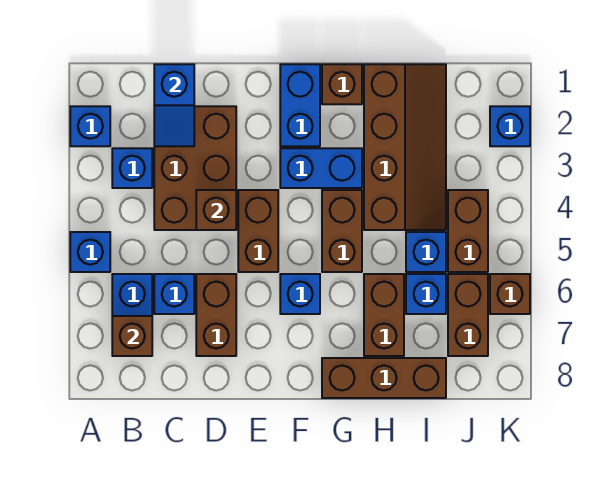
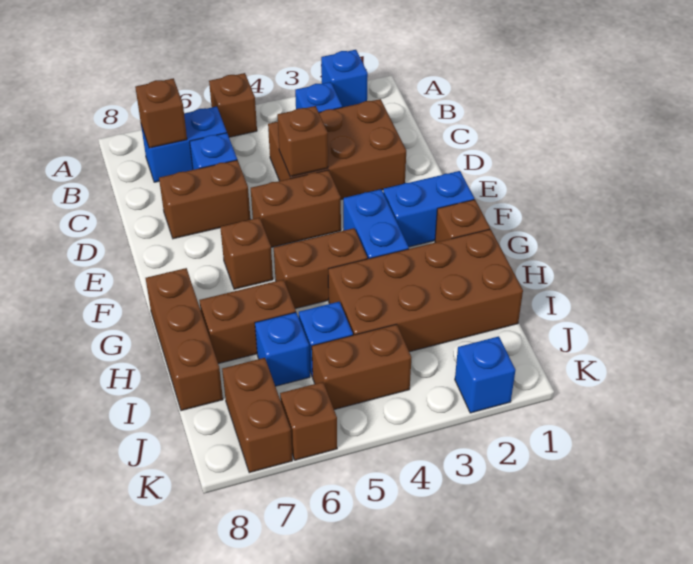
blue brick A5 level 1 -> brown brick A5 level 1
blue slope C1:C2 level 2 top 1 -> none
blue brick F6 level 1 -> brown brick F6 level 1
brown slope H1:I4 level 1 top H -> brown brick H1:I4 level 1
brown brick J6:J7 level 1 -> brown brick J7:K7 level 1

